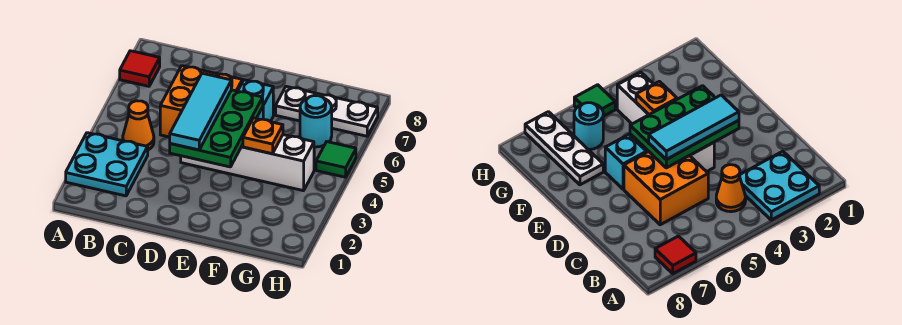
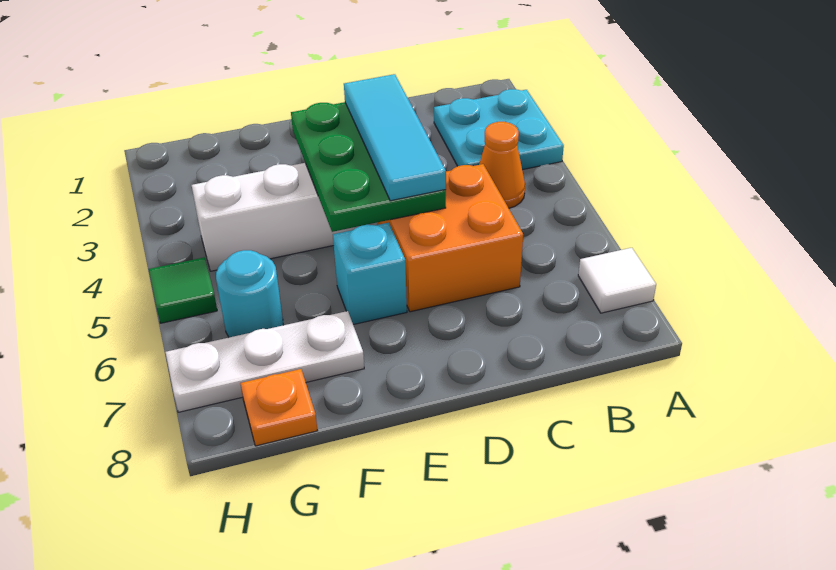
red tile A7 level 1 -> white tile A7 level 1
orange plate F4 level 2 -> orange plate G8 level 1

